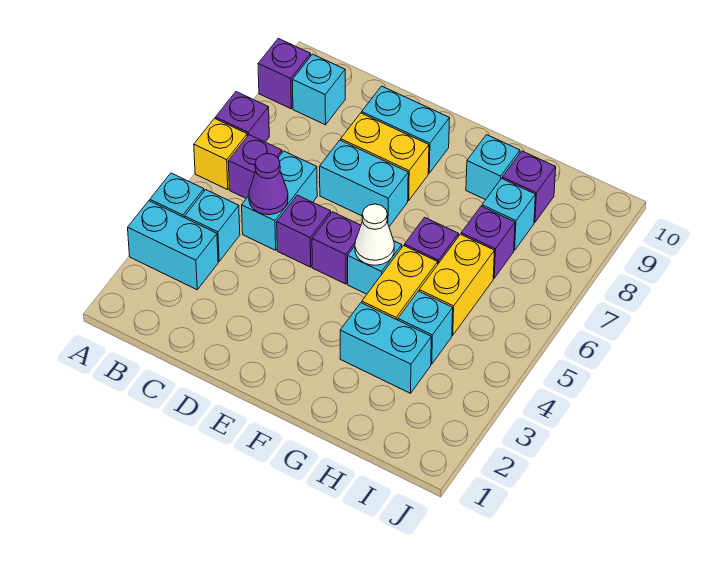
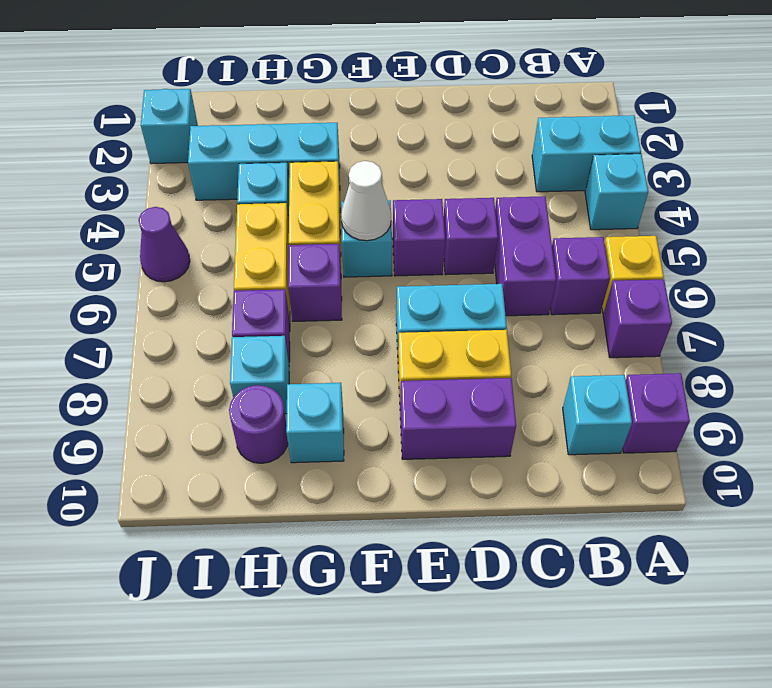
cyan brick B4 level 1 -> cyan brick J2 level 1
cyan brick C5:C6 level 1 -> purple brick C5:C6 level 1
purple cone C5 level 2 -> purple cone J5 level 1
cyan brick D9:E9 level 1 -> purple brick D9:E9 level 1
cyan brick G3:H3 level 1 -> cyan brick G3:I3 level 1
purple brick H9 level 1 -> purple round brick H9 level 1

